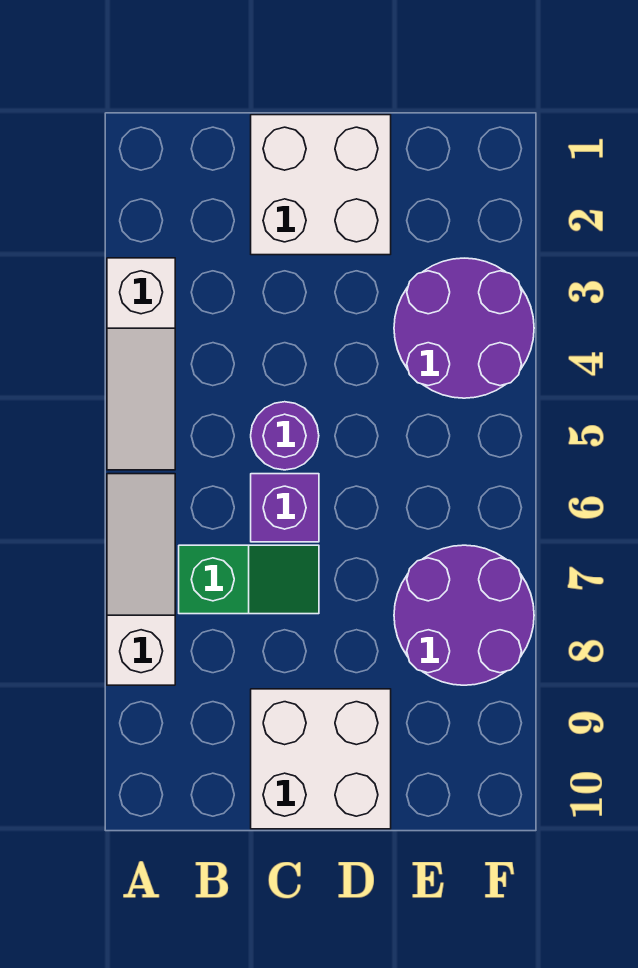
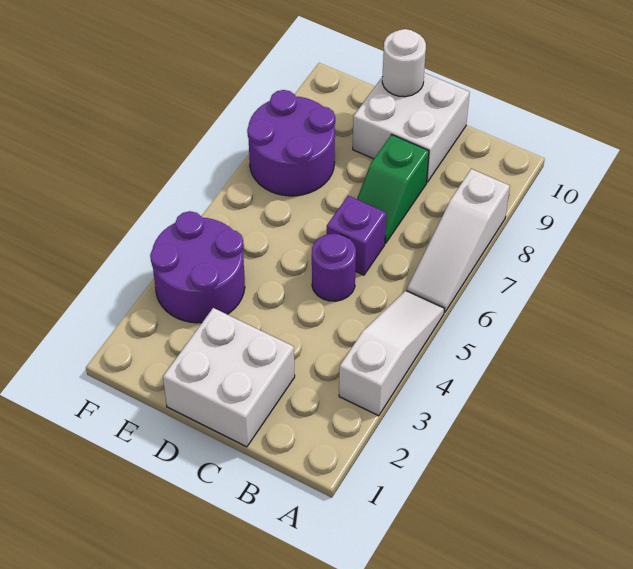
green slope B7:C7 level 1 top B -> green slope C7:C8 level 1 top 8
none -> white round brick D10 level 2

